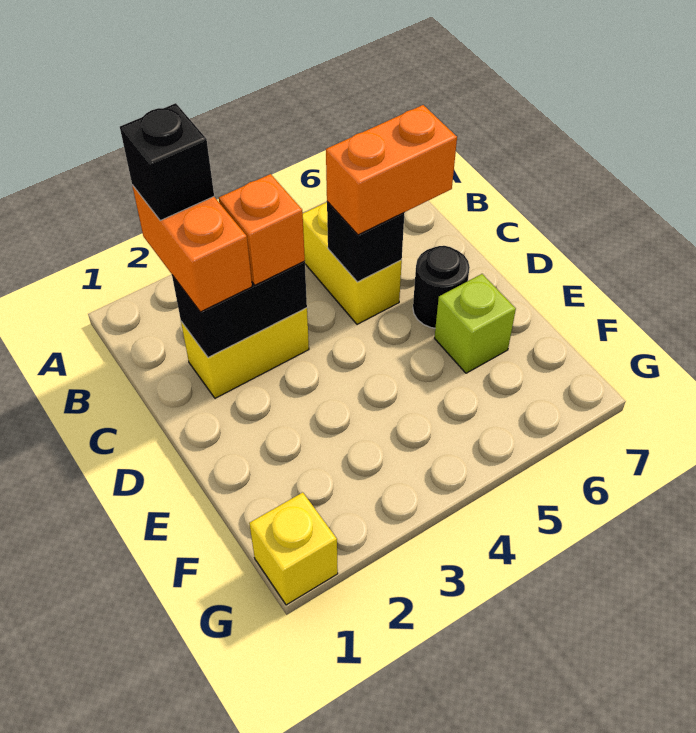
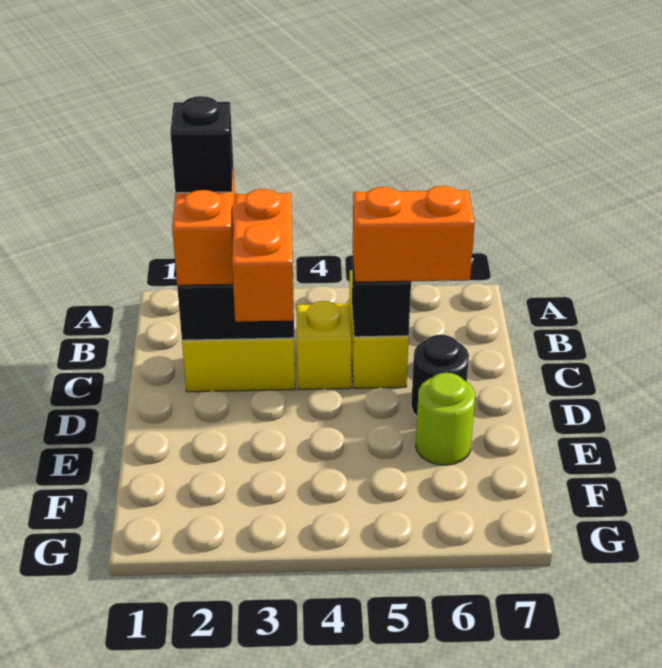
orange brick C3 level 3 -> orange brick C3:D3 level 3
lime brick E6 level 1 -> lime round brick E6 level 1
yellow brick G1 level 1 -> yellow brick C4 level 1

